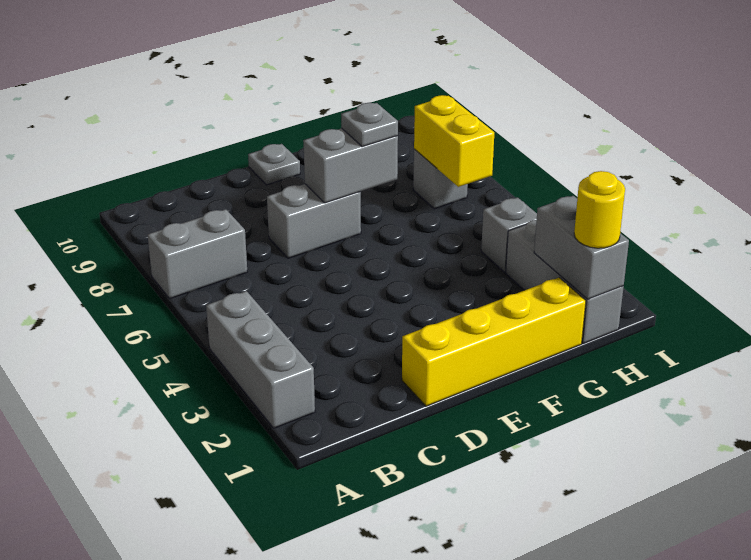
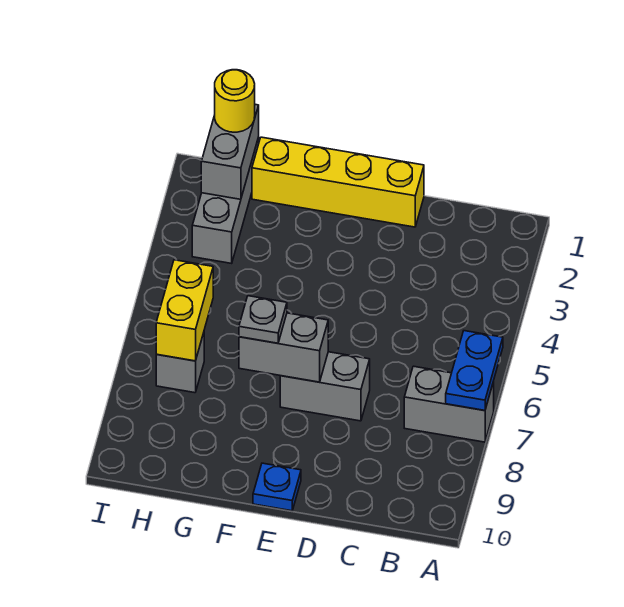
grey brick A2:A4 level 1 -> none
none -> blue plate A6:A7 level 2
grey plate E10 level 1 -> blue plate E10 level 1
grey brick H4 level 1 -> none

